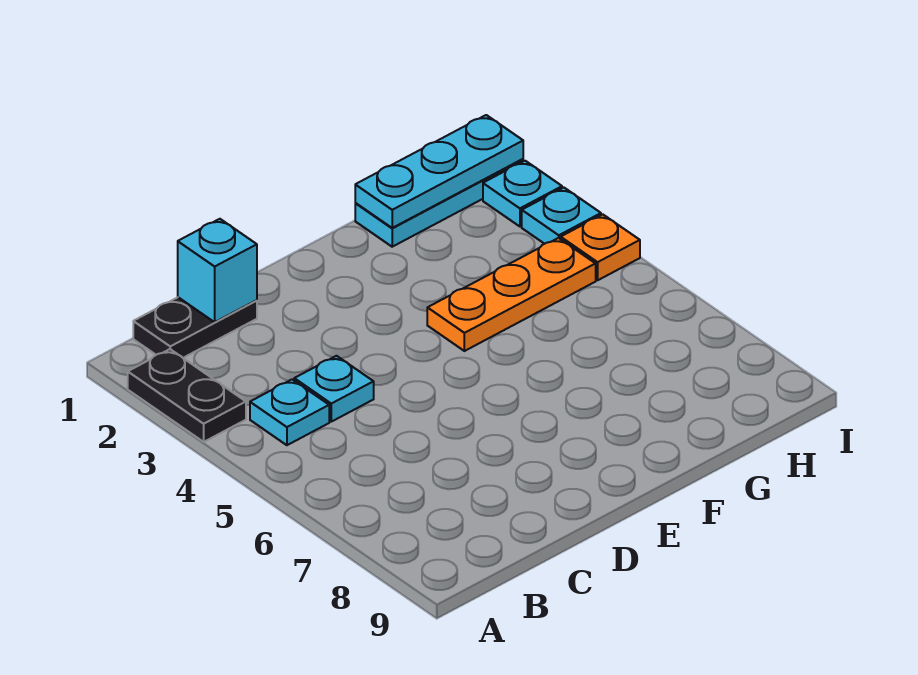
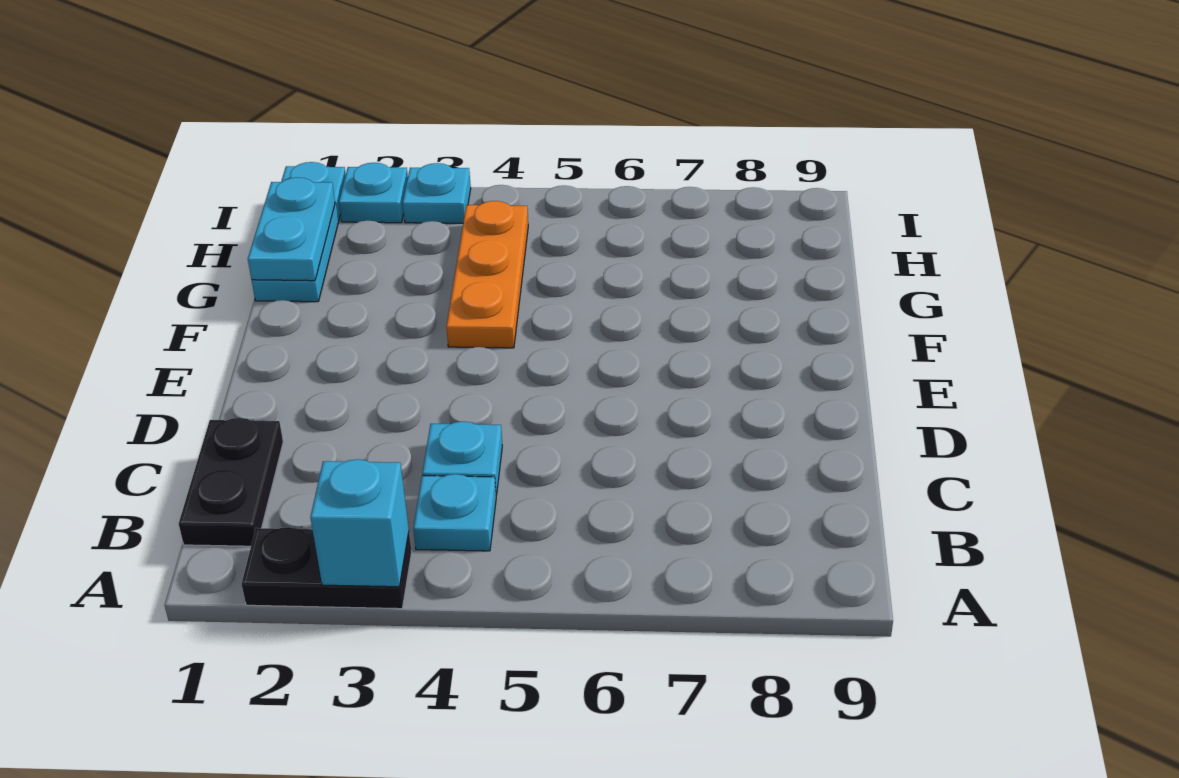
cyan brick C1 level 2 -> cyan brick A3 level 2
cyan plate G1:I1 level 2 -> cyan plate G1:H1 level 2
orange plate I4 level 1 -> none

